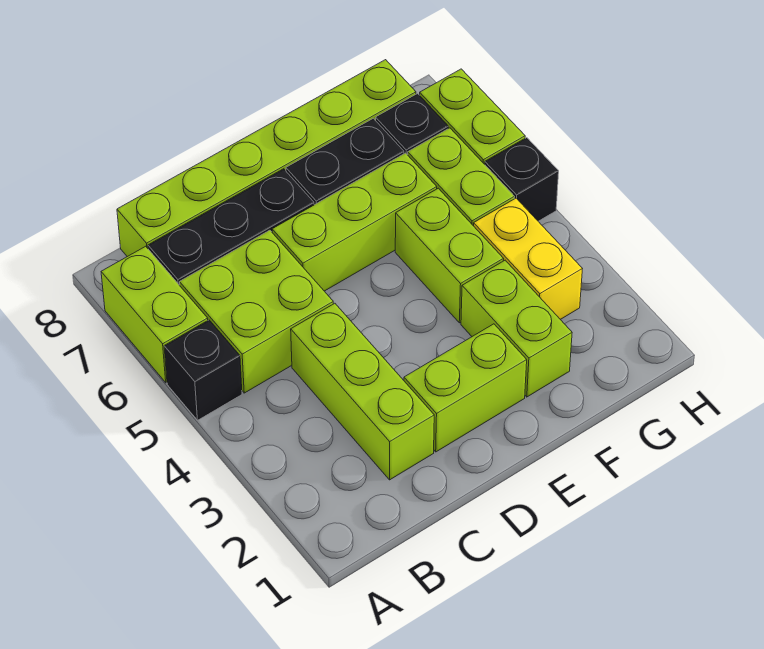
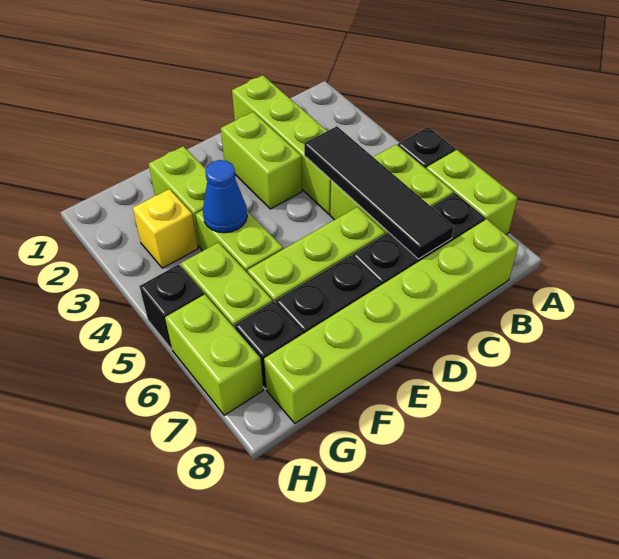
lime brick C2:C4 level 1 -> lime brick C1:C4 level 1
none -> black tile C4:C7 level 2
lime brick D2:E2 level 1 -> lime brick D2:D3 level 1
none -> blue cone F4 level 2
yellow brick G3:G4 level 1 -> yellow brick G3 level 1

